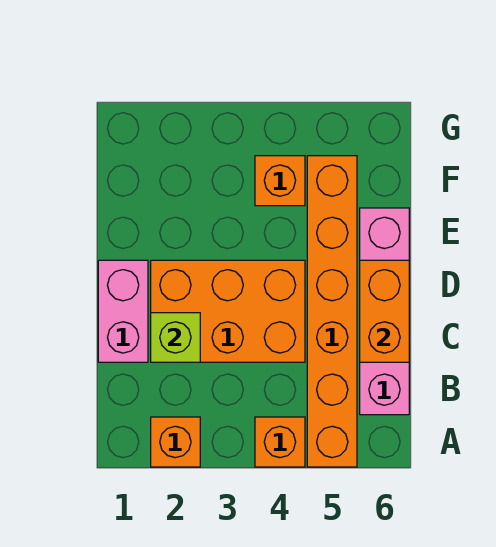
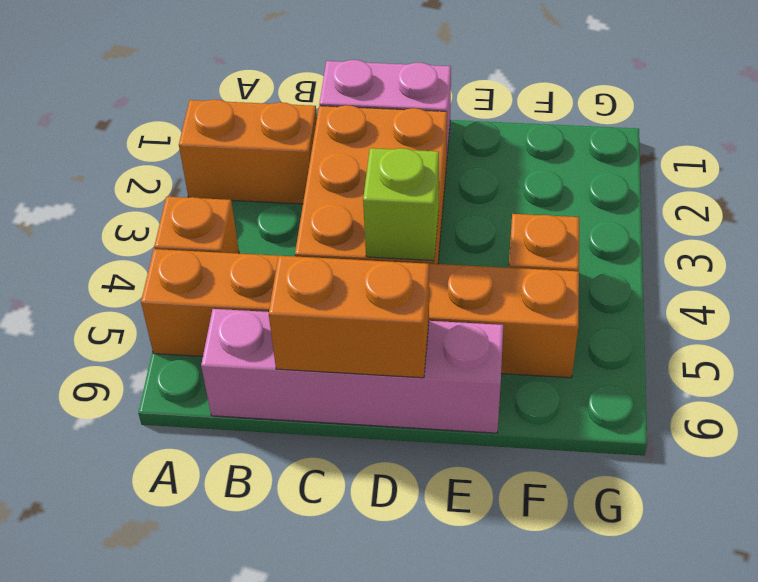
orange brick A2 level 1 -> orange brick A2:B2 level 1
lime brick C2 level 2 -> lime brick D4 level 2

